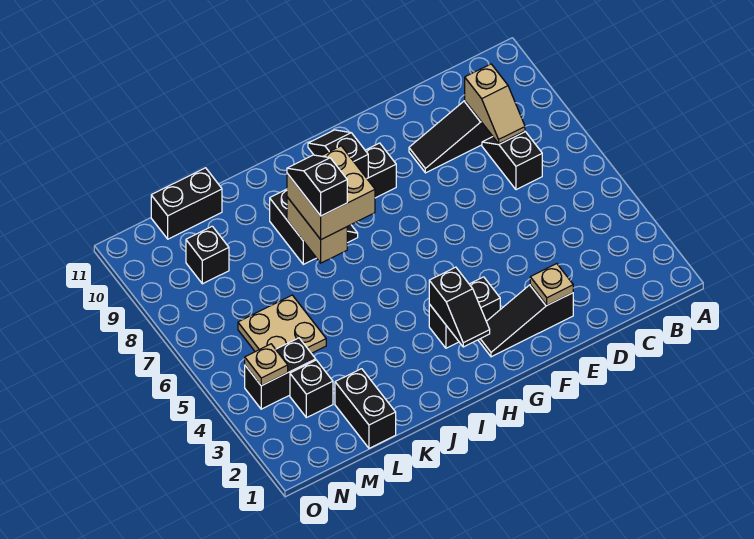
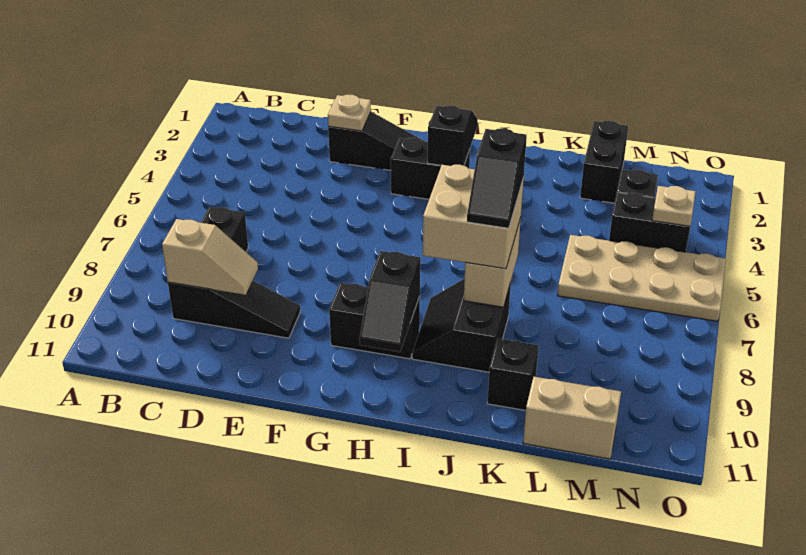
tan slope C8:C9 level 2 top 9 -> tan slope C9:D9 level 2 top C
tan plate L5:M6 level 1 -> tan plate L5:O6 level 1
black brick L11:M11 level 1 -> tan brick L11:M11 level 1
black brick M9 level 1 -> black brick K10 level 1

